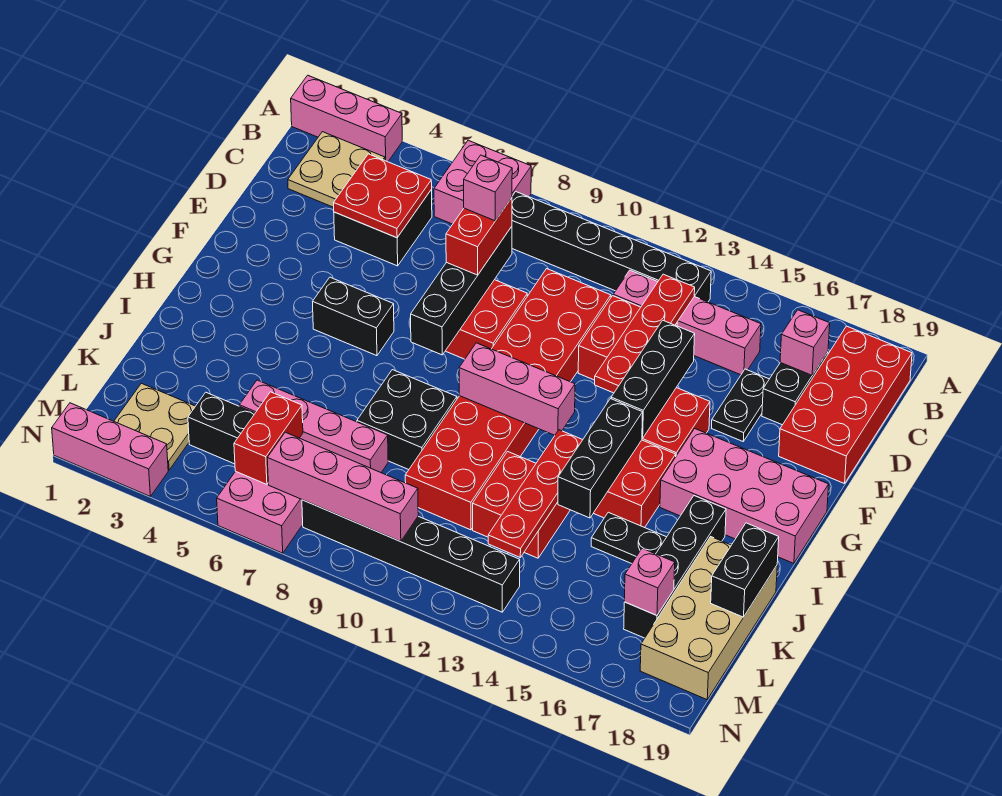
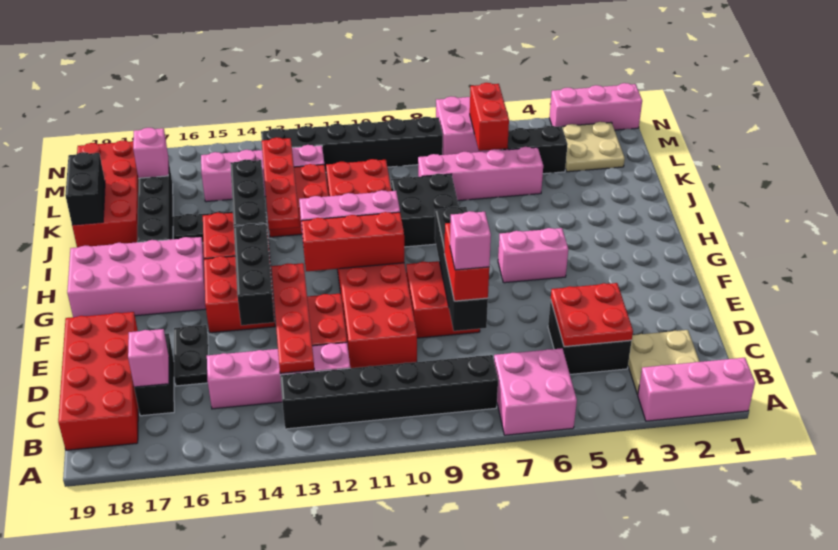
black brick G5:G6 level 1 -> pink brick G5:G6 level 1
none -> red brick G10:G12 level 2
tan brick J18:M19 level 1 -> red brick J18:M19 level 1
pink brick M7:M10 level 2 -> pink brick L12:L15 level 1

